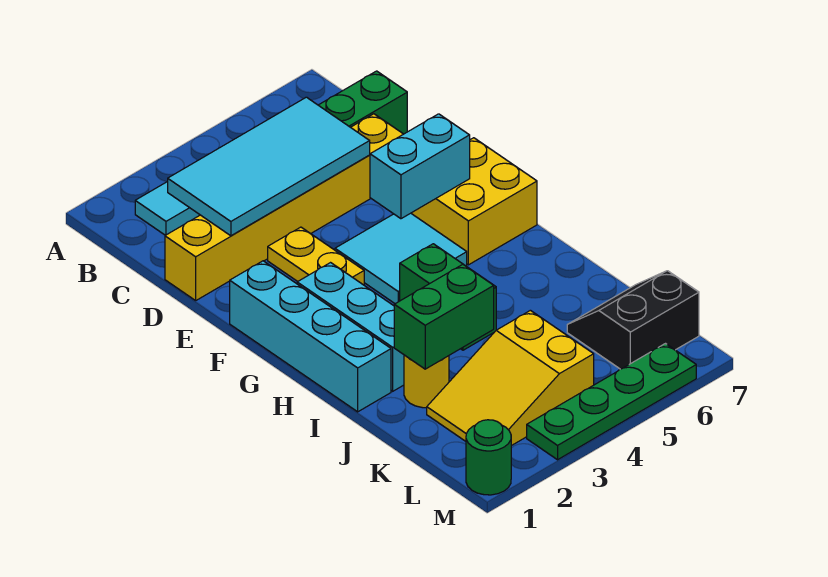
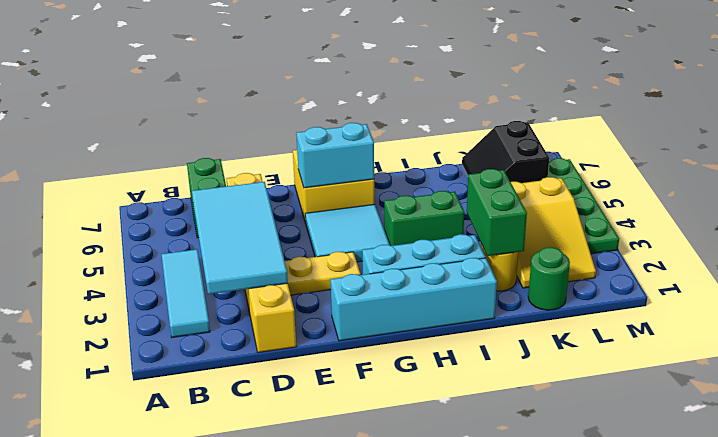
cyan brick F5:F6 level 2 -> cyan brick F6:G6 level 2
green round brick M1 level 1 -> green round brick K1 level 1

